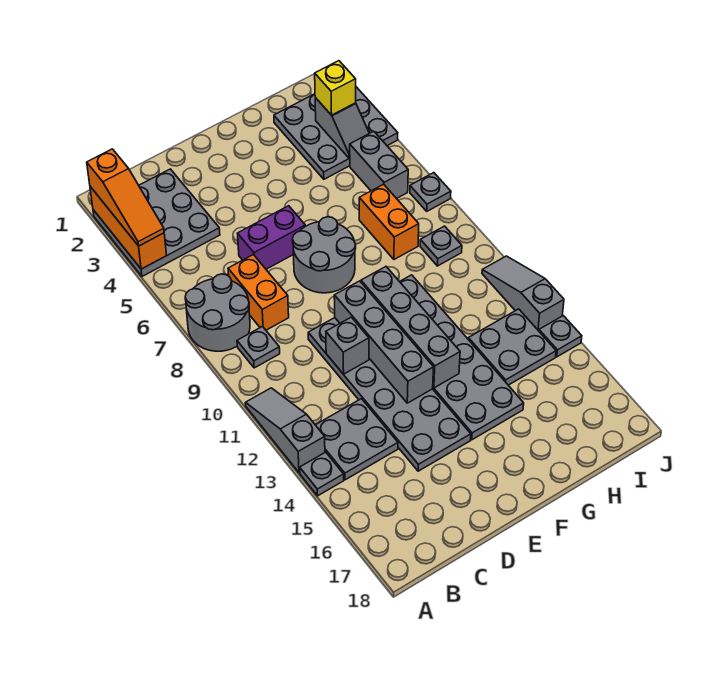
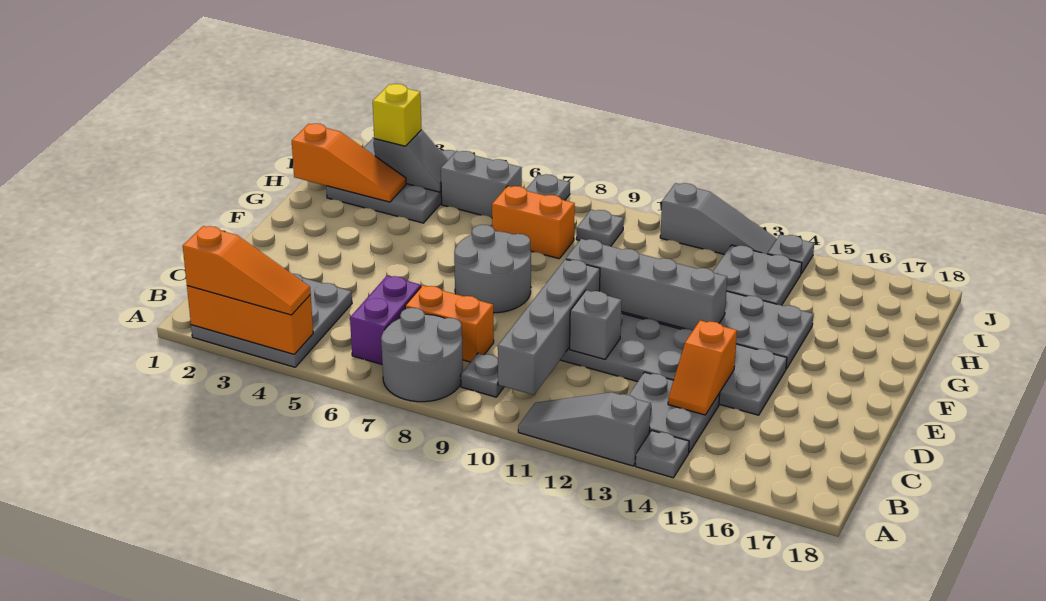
none -> orange slope C14:D14 level 2 top D
purple brick D6:E6 level 1 -> purple brick B6:C6 level 1
grey brick E10:E13 level 2 -> grey brick B10:E10 level 2
none -> orange slope H1:H3 level 2 top 1
grey slope J11:J13 level 1 top 13 -> grey slope J11:J13 level 1 top 11

